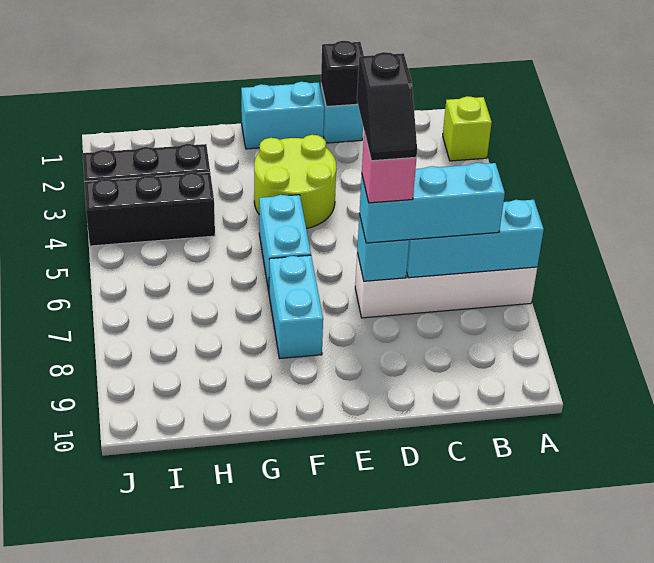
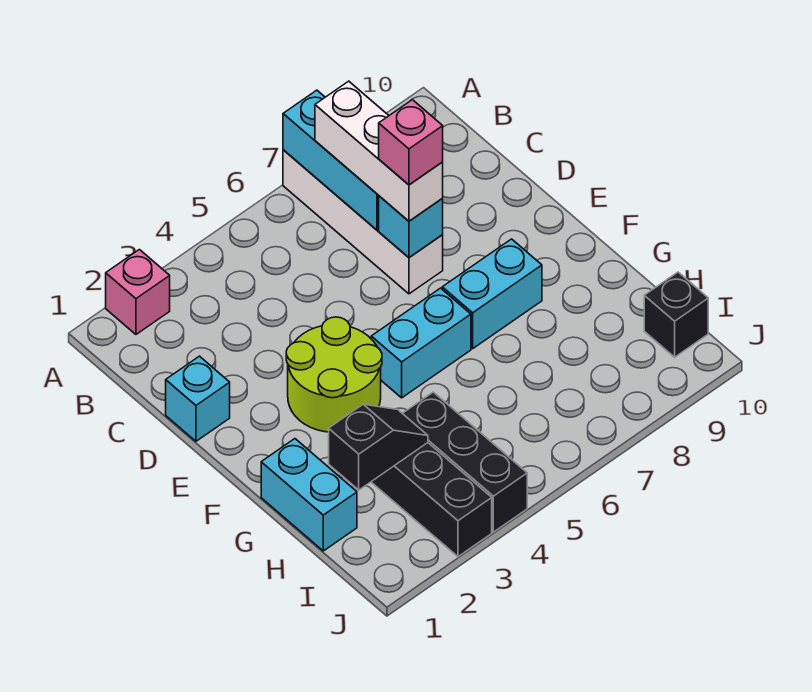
lime brick A2 level 1 -> pink brick A2 level 1
cyan brick B7:D7 level 3 -> white brick B7:D7 level 3
black brick D1 level 2 -> black brick I10 level 1
black slope D6:D7 level 5 top 6 -> black slope H2:H3 level 2 top 2
cyan brick E1:F1 level 1 -> cyan brick G1:H1 level 1

